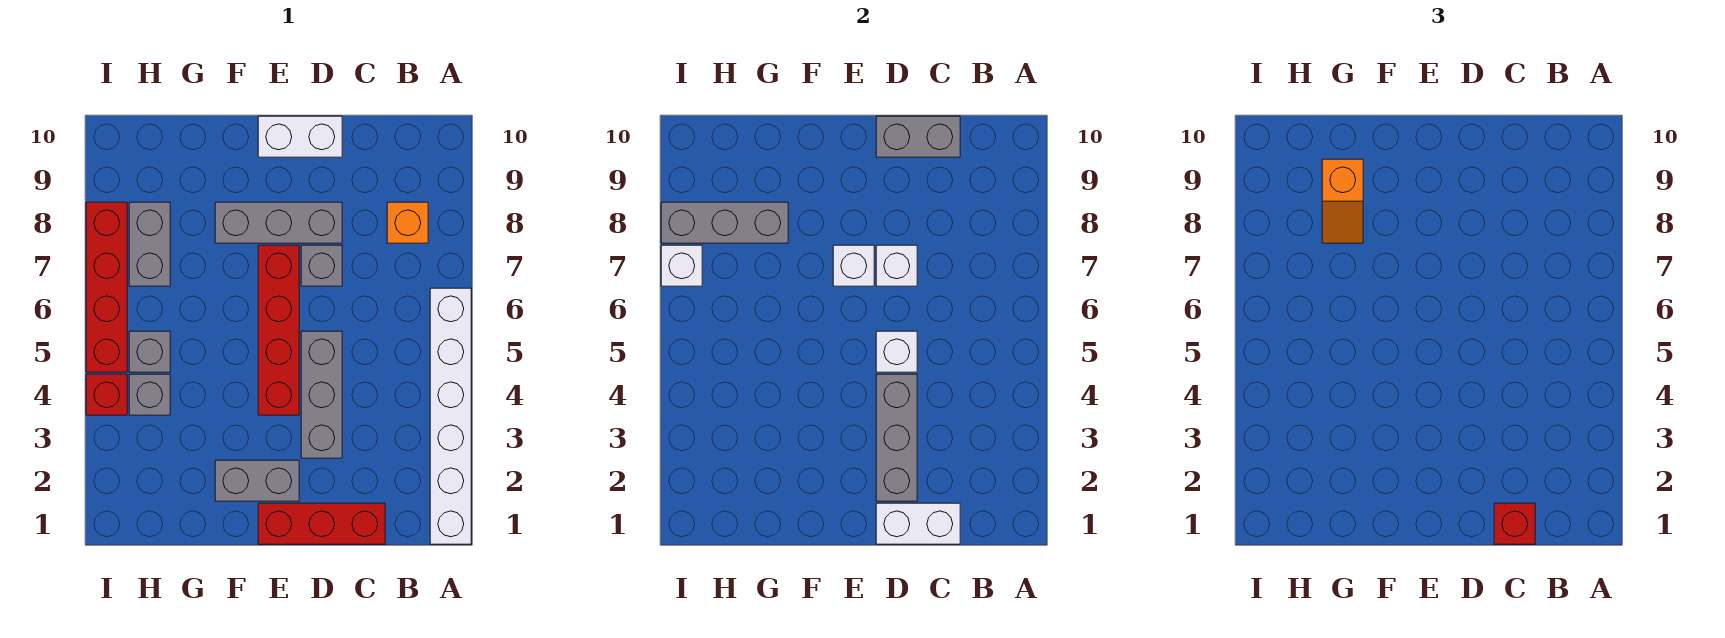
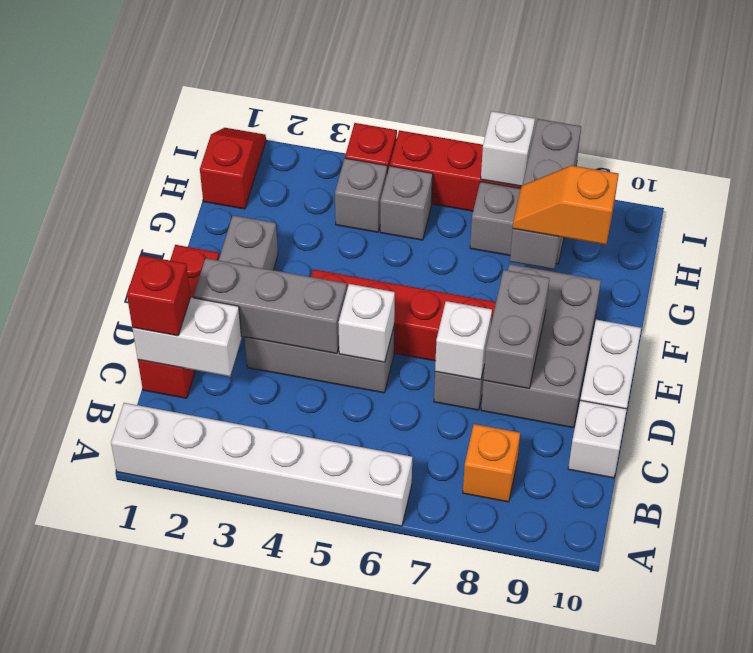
white brick C1:D1 level 2 -> white brick C1:C2 level 2
grey brick C10:D10 level 2 -> grey brick D8:E8 level 2
grey brick D8:F8 level 1 -> grey brick D8:F9 level 1
white brick E7 level 2 -> white brick C10 level 1
none -> red slope H1:I1 level 1 top H

